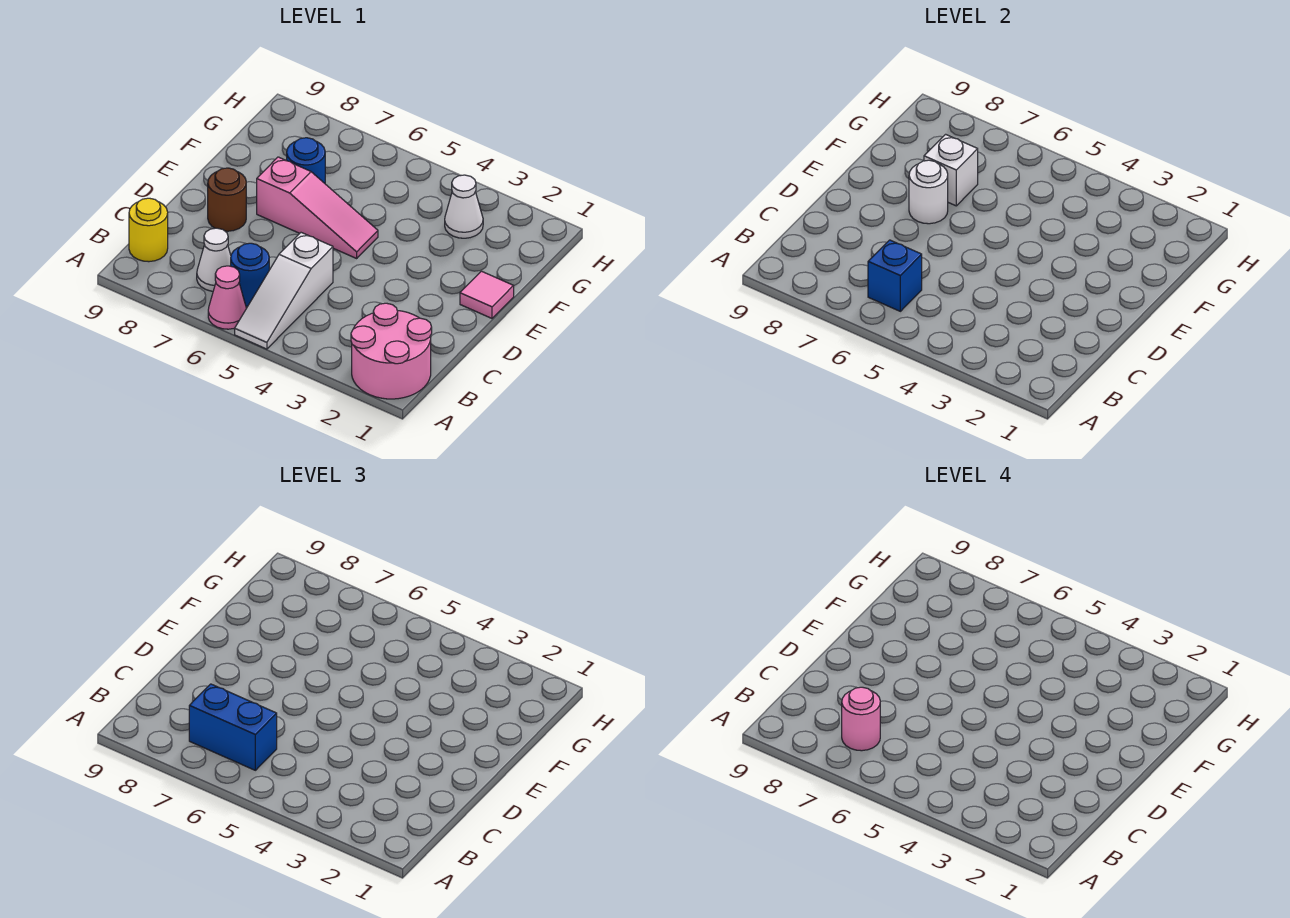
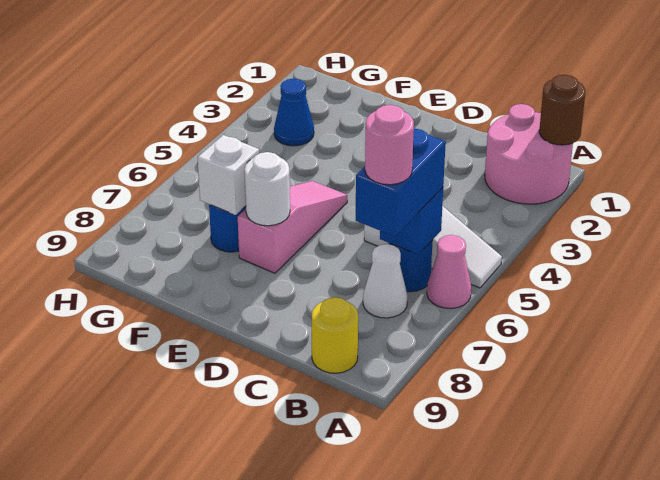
brown round brick D8 level 1 -> brown round brick A1 level 2
pink tile E1 level 1 -> none
white cone G3 level 1 -> blue cone G3 level 1

